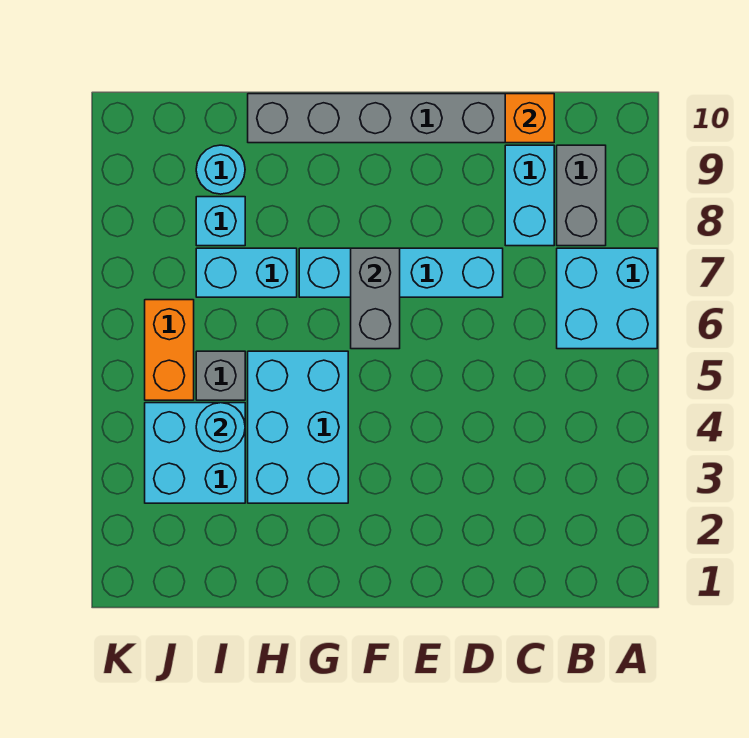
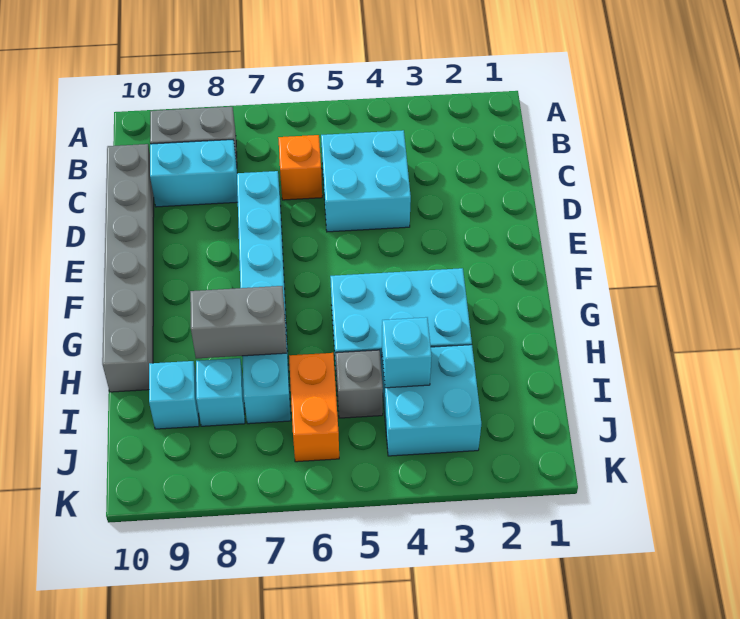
cyan brick A6:B7 level 1 -> cyan brick C4:D5 level 1
orange brick C10 level 2 -> orange brick C6 level 1
grey brick F6:F7 level 2 -> grey brick H7:H8 level 2
cyan round brick I4 level 2 -> cyan brick I4 level 2
cyan round brick I9 level 1 -> cyan brick I9 level 1
orange brick J5:J6 level 1 -> orange brick I6:J6 level 1

